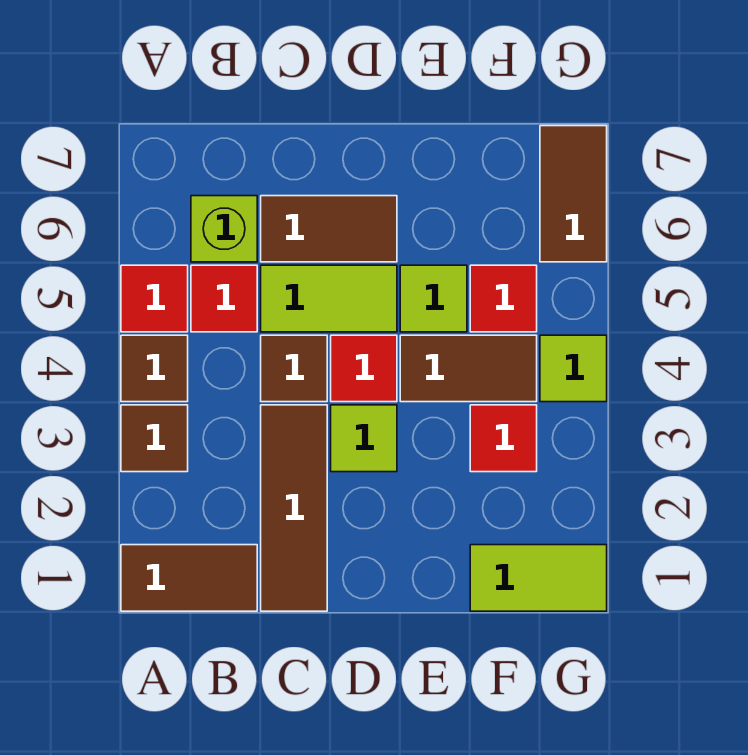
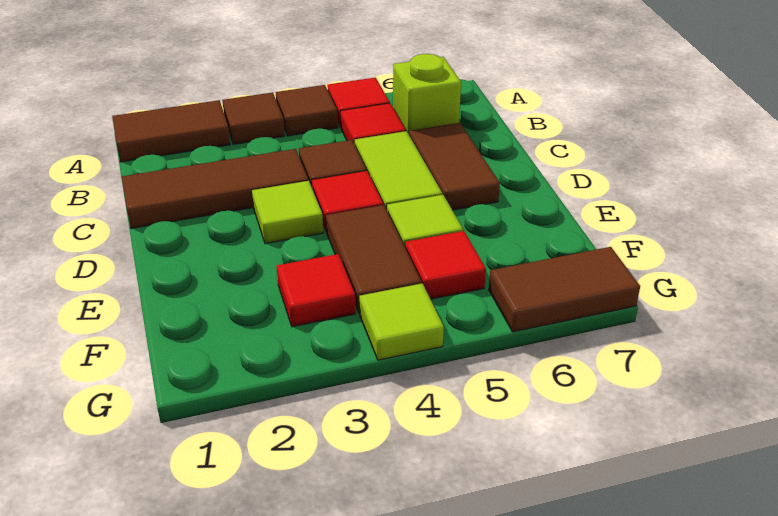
brown tile A1:B1 level 1 -> brown tile A1:A2 level 1
lime tile F1:G1 level 1 -> none

